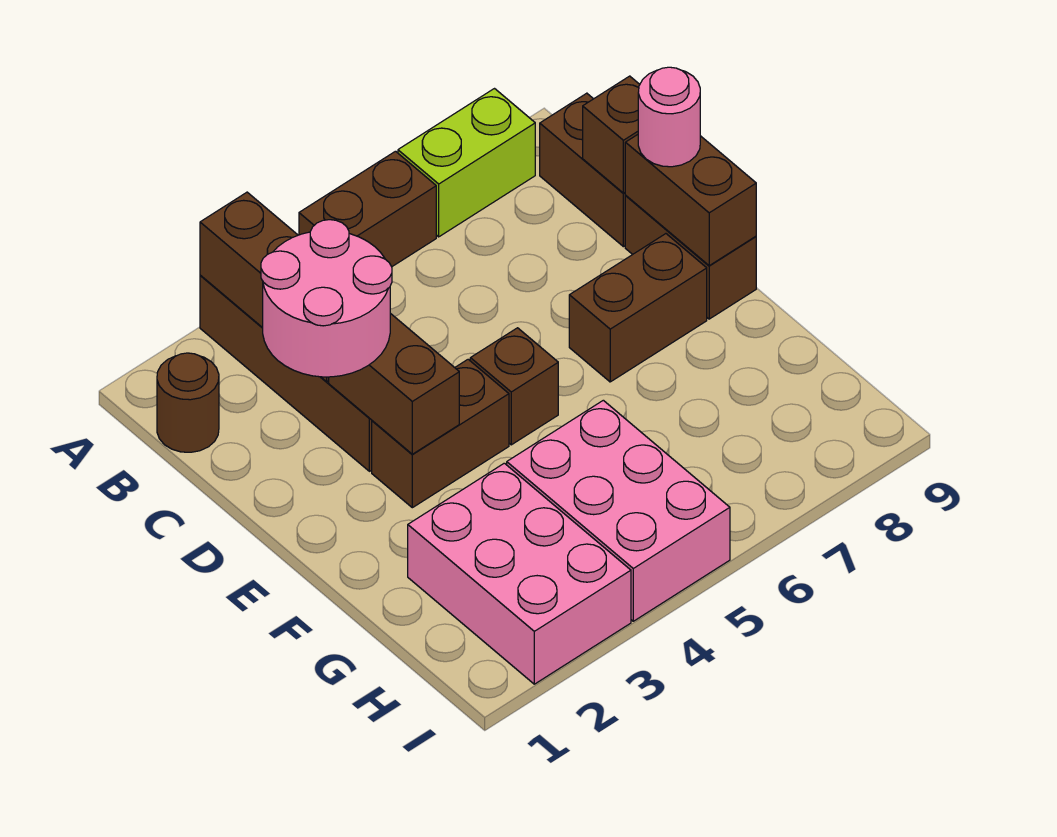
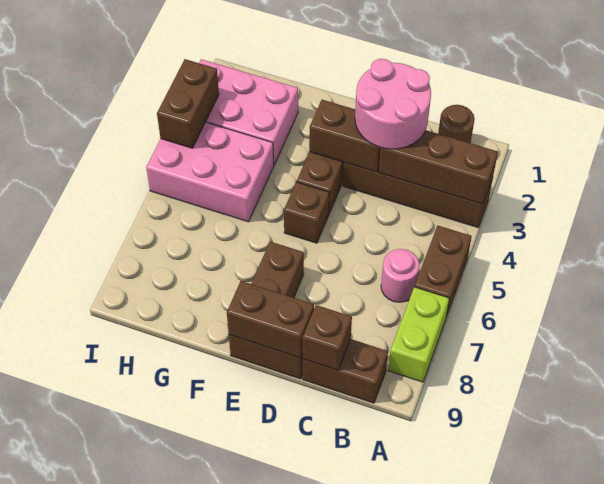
pink round brick D9 level 3 -> pink round brick B6 level 1
none -> brown brick I3:I4 level 2

